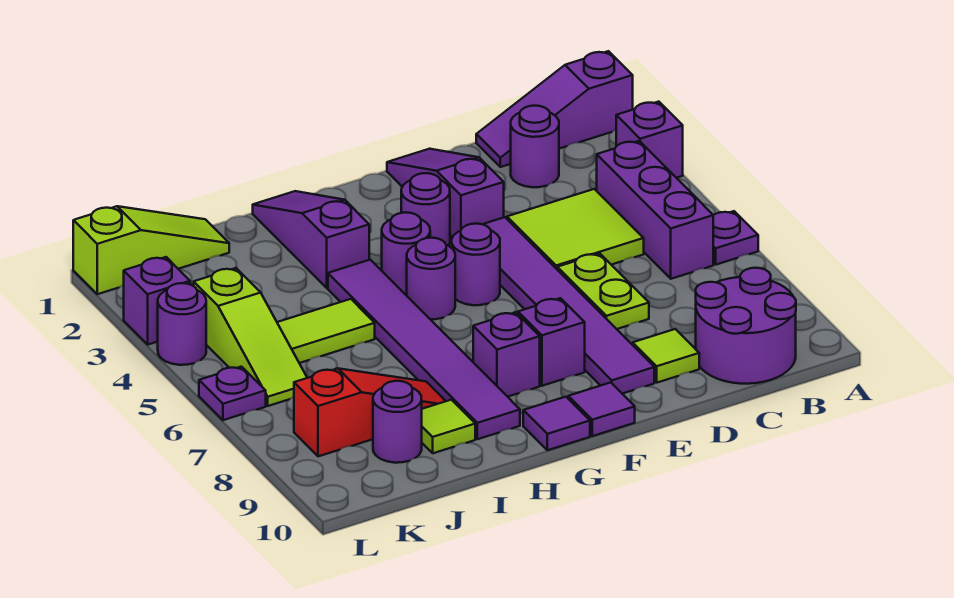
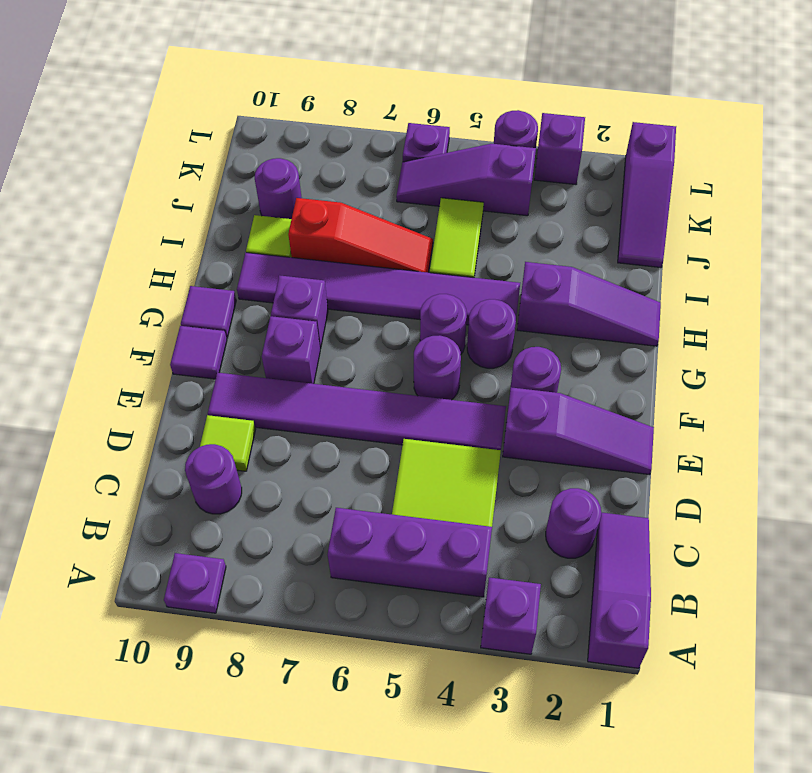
purple plate A6 level 1 -> purple plate A9 level 1
purple round brick B9:C10 level 1 -> purple round brick C9 level 1
lime plate D6:D7 level 1 -> none
red slope I8:K8 level 1 top K -> red slope I6:I8 level 1 top 8
lime slope J1:L1 level 1 top L -> purple slope J1:L1 level 1 top L
lime slope K4:K6 level 1 top 4 -> purple slope K4:K6 level 1 top 4

